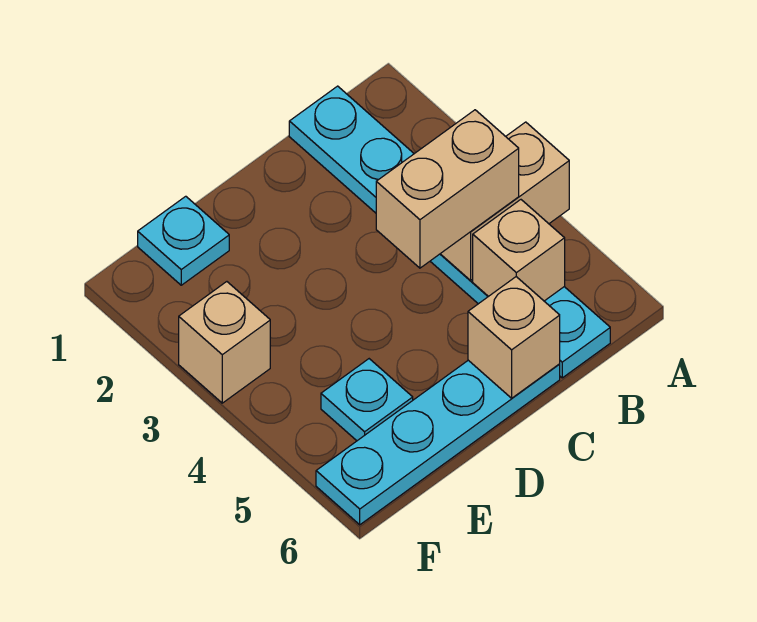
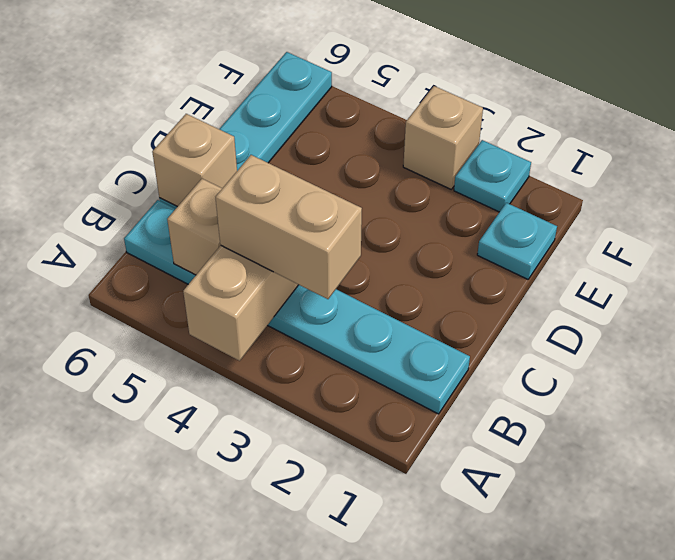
tan brick B4:C4 level 3 -> tan brick B3:B4 level 3
cyan plate E5 level 1 -> cyan plate F2 level 1

